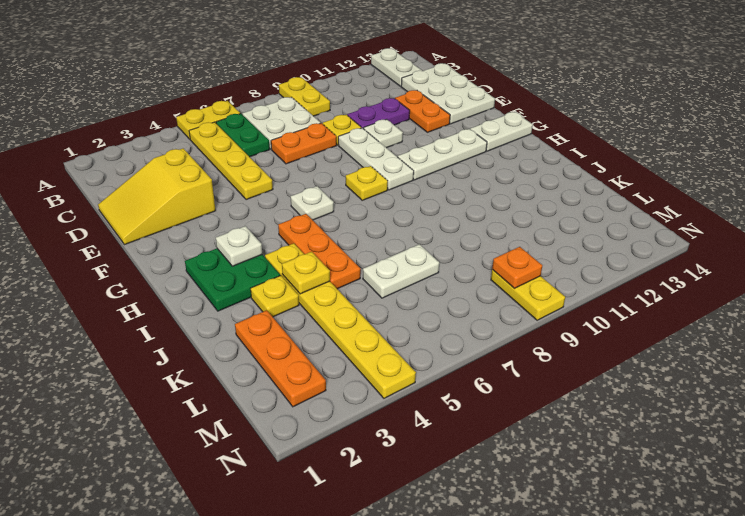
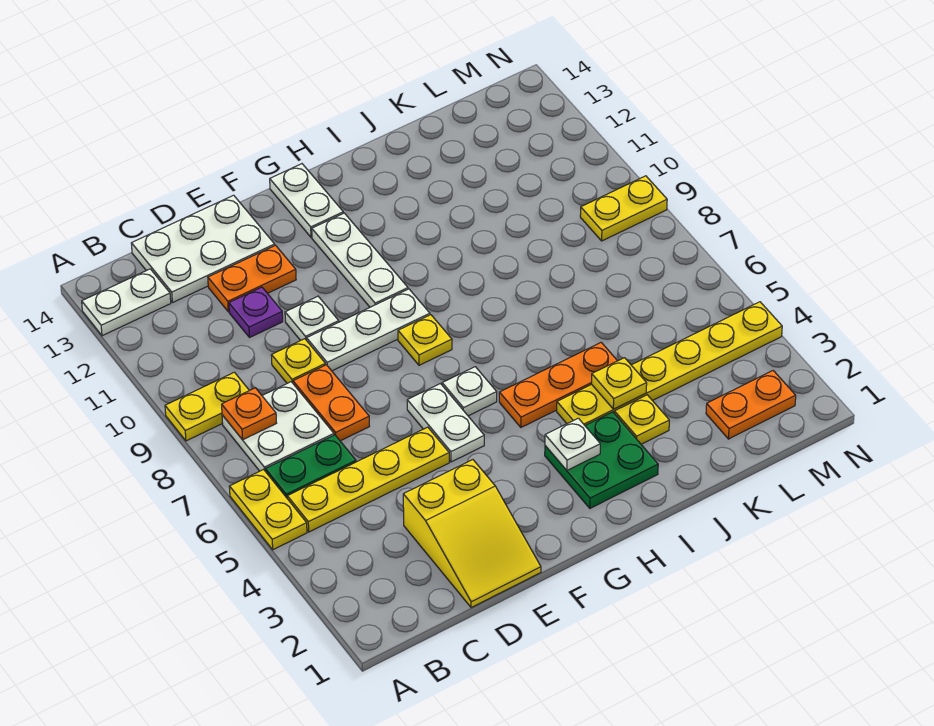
purple plate D10:D11 level 1 -> purple plate D11 level 1
orange plate K2:M2 level 1 -> orange plate L2:M2 level 1
white plate K6:K7 level 1 -> white plate F5:F6 level 1
orange plate M9 level 2 -> orange plate B8 level 2

